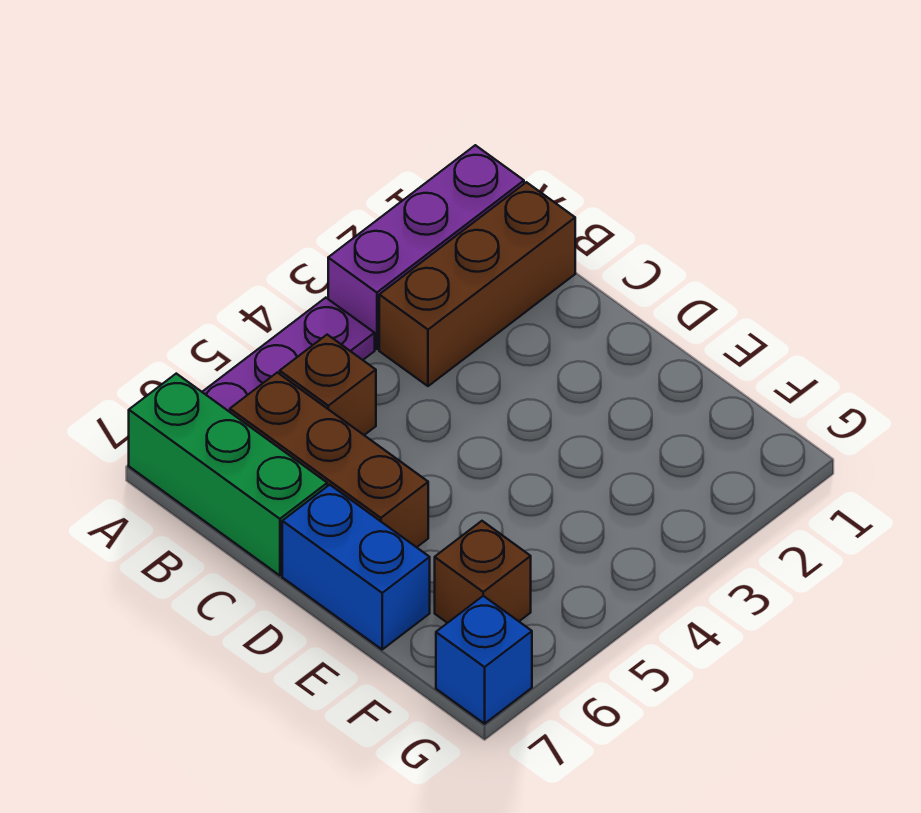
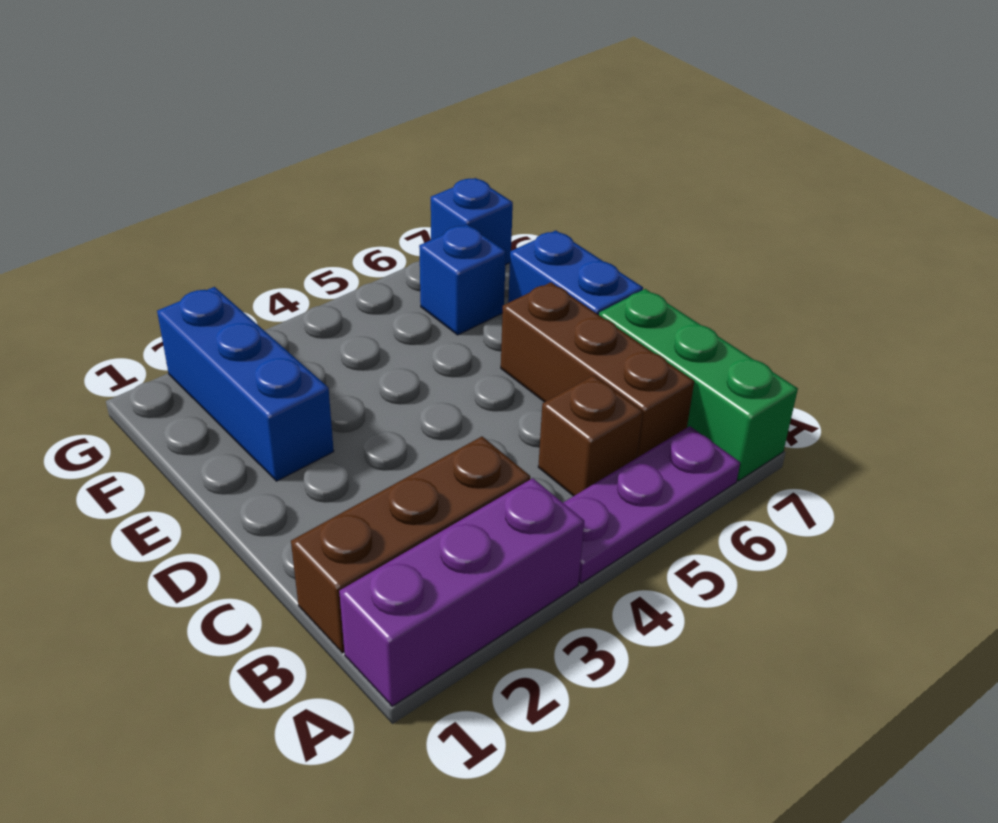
none -> blue brick E2:G2 level 1
brown brick F6 level 1 -> blue brick F6 level 1

